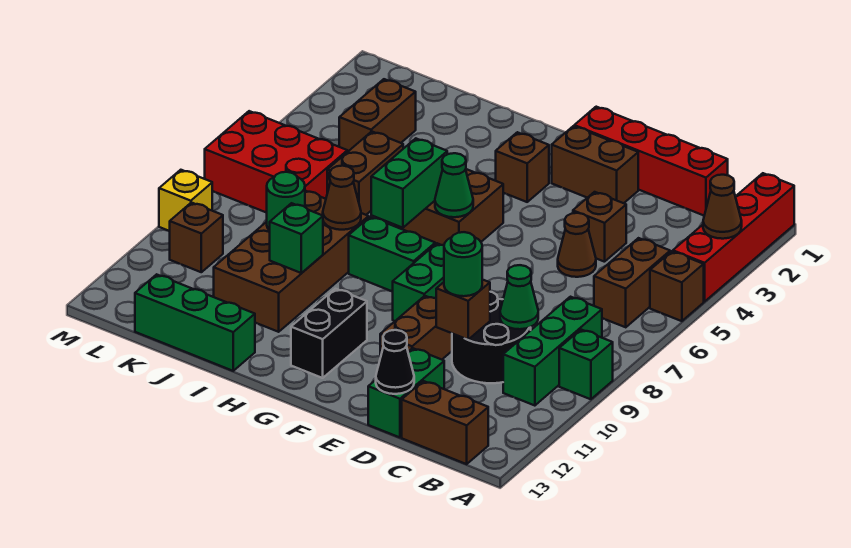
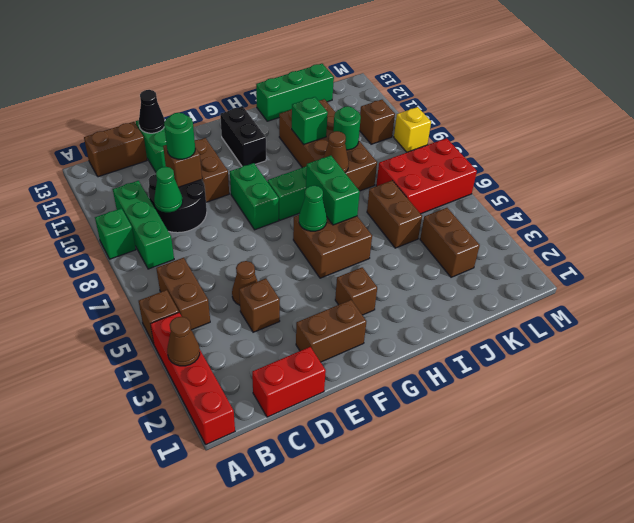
red brick C1:F1 level 1 -> red brick C1:D1 level 1

